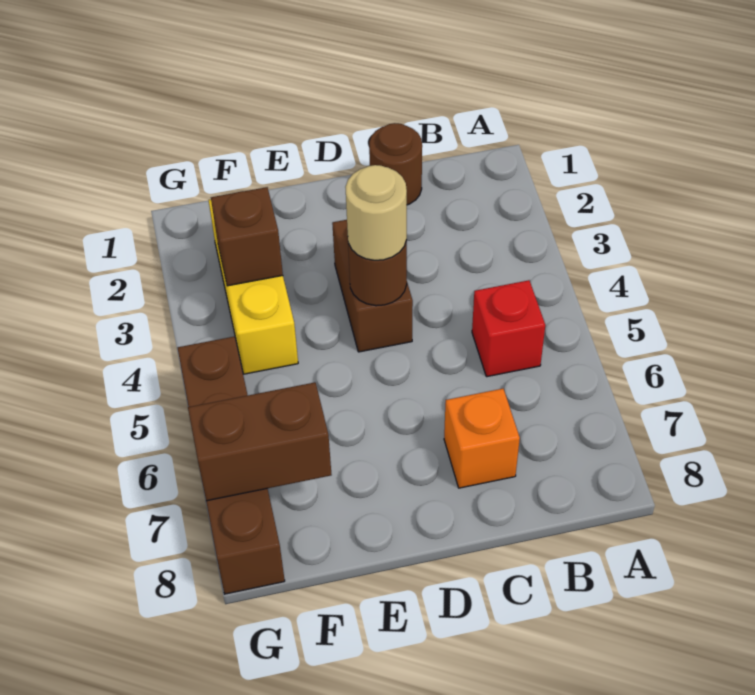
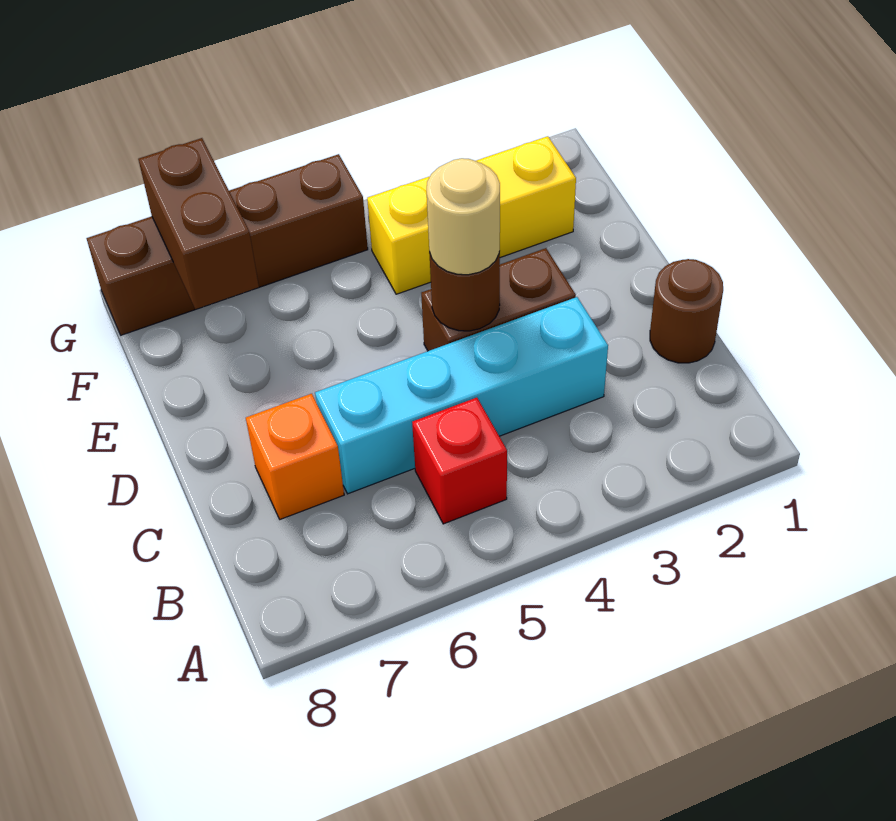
none -> cyan brick C3:C6 level 1
brown brick F3 level 2 -> none

